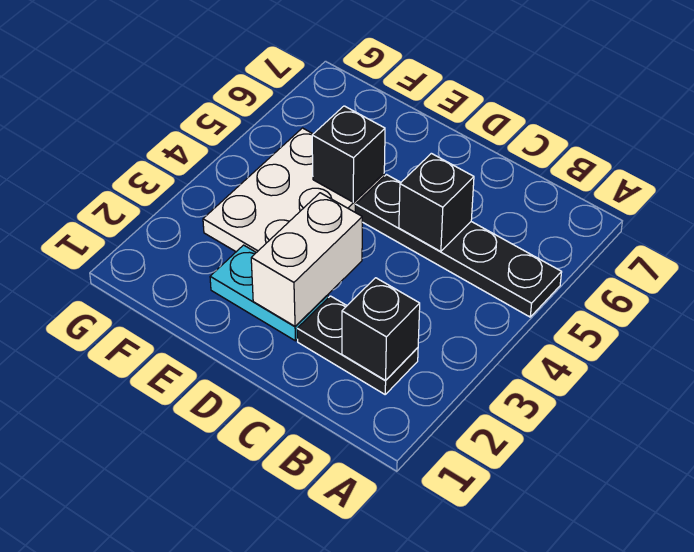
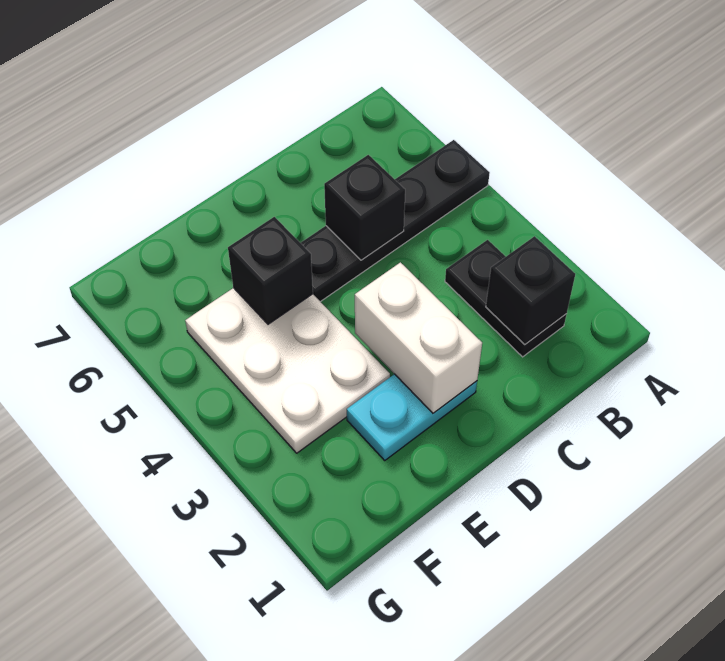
black plate B2:C2 level 1 -> black plate B2:B3 level 1

